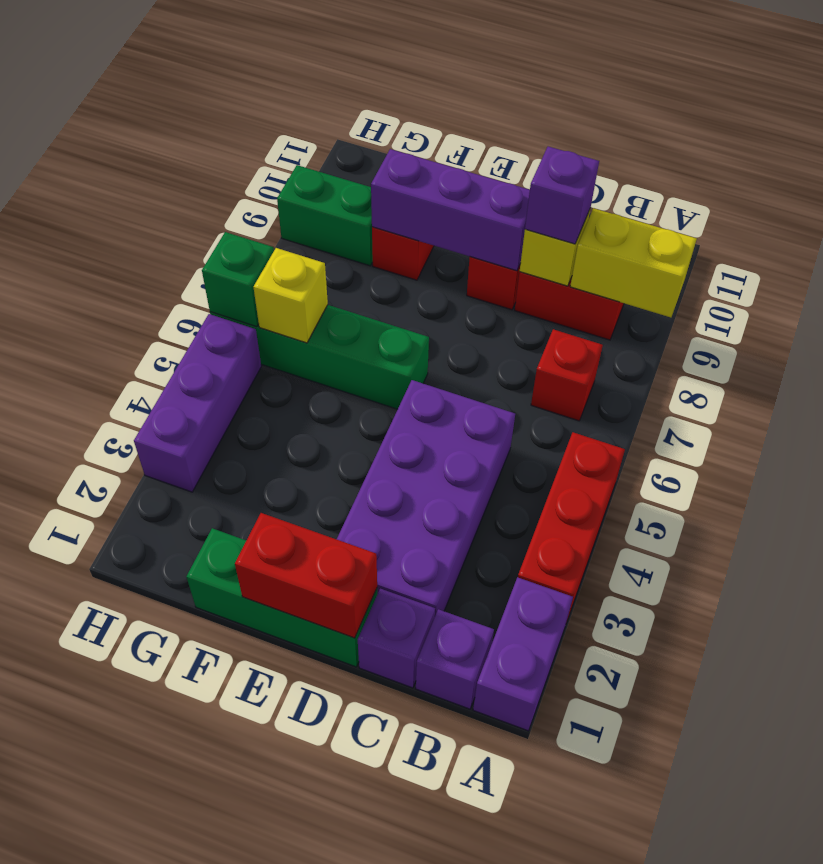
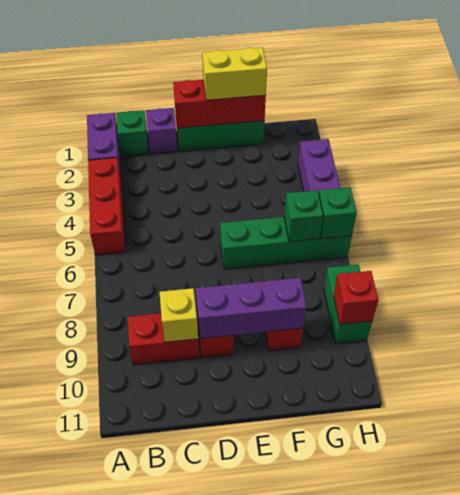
yellow brick A9:B9 level 2 -> yellow brick E1:F1 level 3
purple brick B1 level 1 -> green brick B1 level 1
red brick B7 level 1 -> red brick H9 level 2
purple brick C2:D5 level 1 -> none
purple brick C9 level 3 -> none
red brick D1:E1 level 2 -> red brick D1:F1 level 2
yellow brick G6 level 2 -> green brick G6 level 2
green brick G9:H9 level 1 -> green brick H8:H9 level 1

